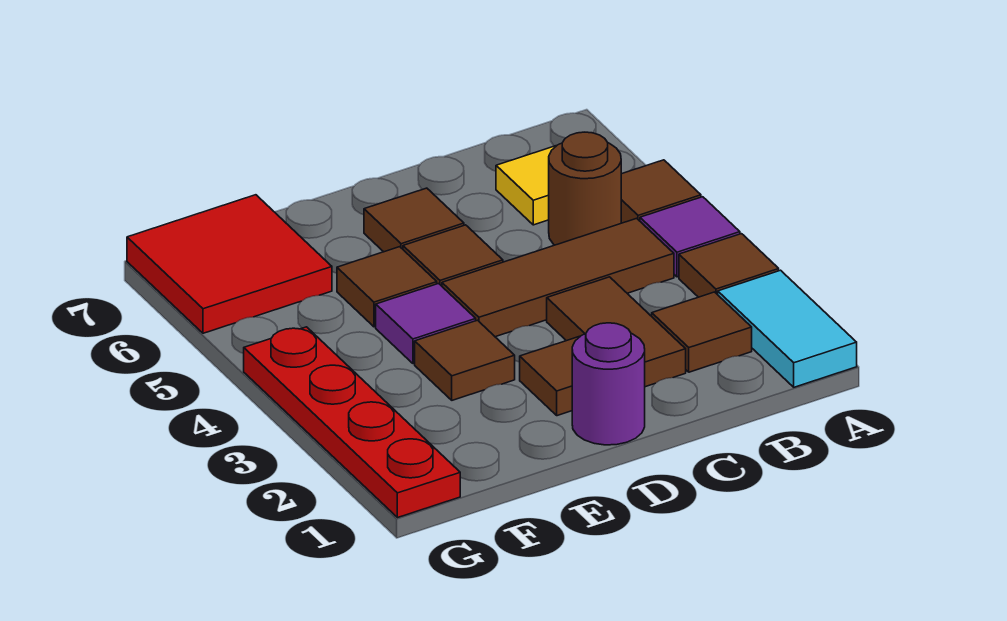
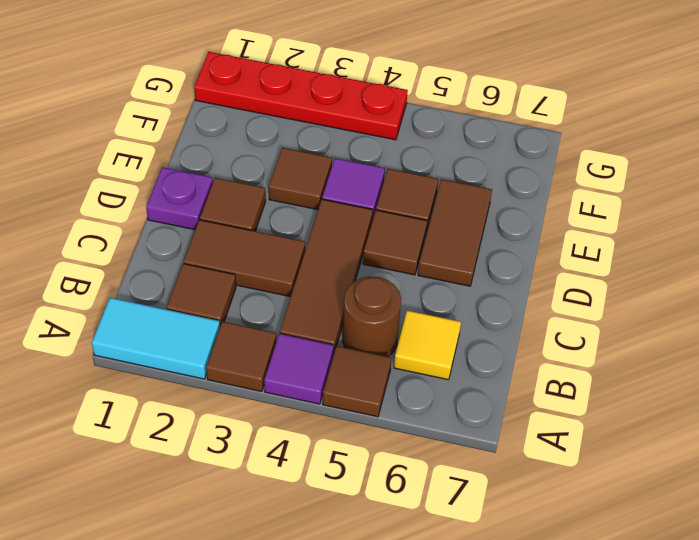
purple round brick D1 level 1 -> purple plate D1 level 1
brown tile D6 level 1 -> brown tile D6:E6 level 1
red tile F6:G7 level 1 -> none

